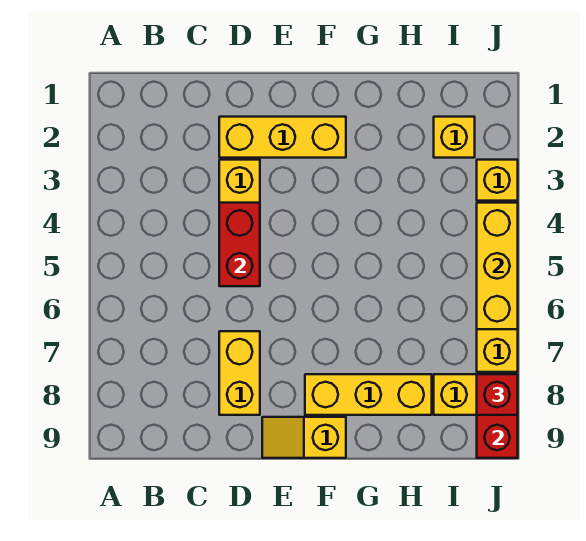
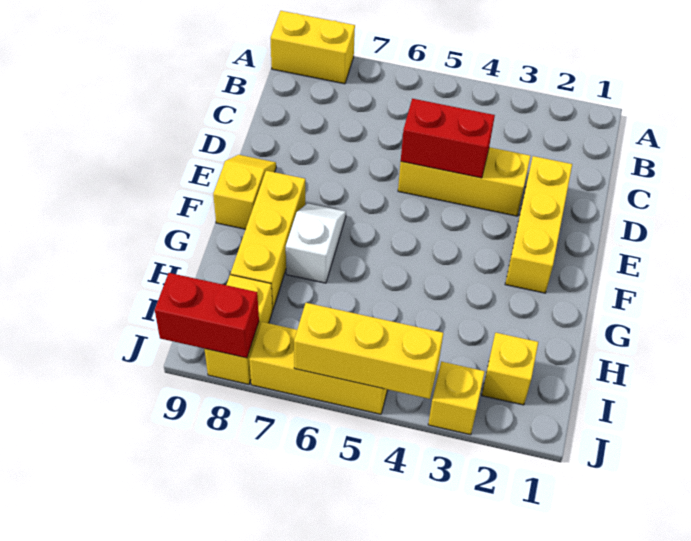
yellow brick D7:D8 level 1 -> yellow brick A8:A9 level 1
none -> white slope F7:G7 level 1 top G
red brick J8 level 3 -> none

